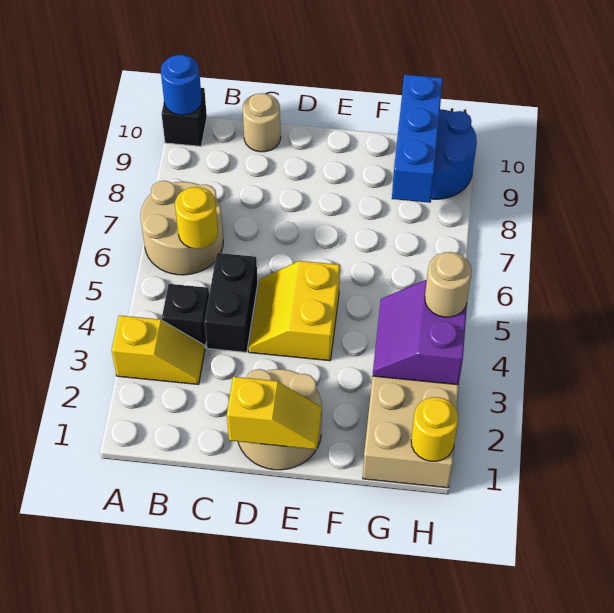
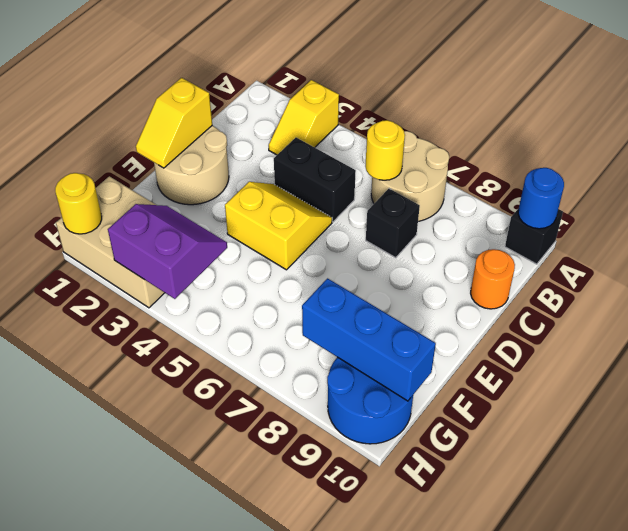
black brick B4 level 1 -> black brick C7 level 1
tan round brick C10 level 1 -> orange round brick C10 level 1
tan round brick H4 level 3 -> none

